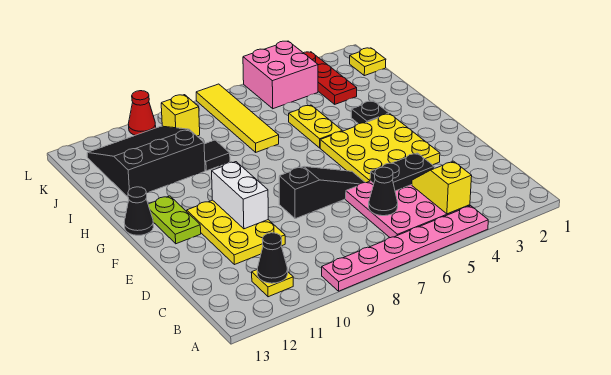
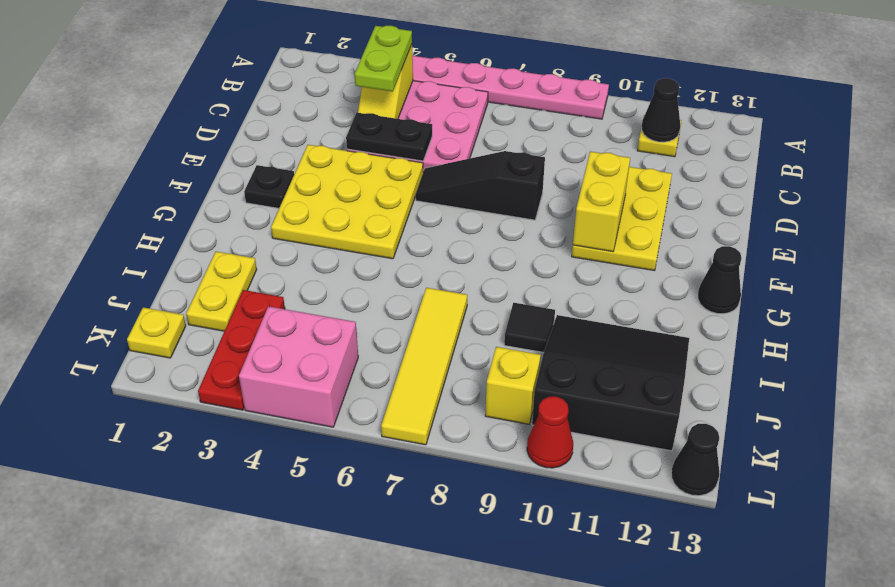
black cone C6 level 2 -> black cone L13 level 1
white brick E10:F10 level 2 -> yellow brick E10:F10 level 2
lime plate F12:G12 level 1 -> lime plate B4:C4 level 3
black plate H3 level 1 -> black plate F2 level 1
yellow plate H5:I5 level 1 -> yellow plate I2:J2 level 1
black slope I10:K12 level 1 top I -> black slope I10:K12 level 1 top K

